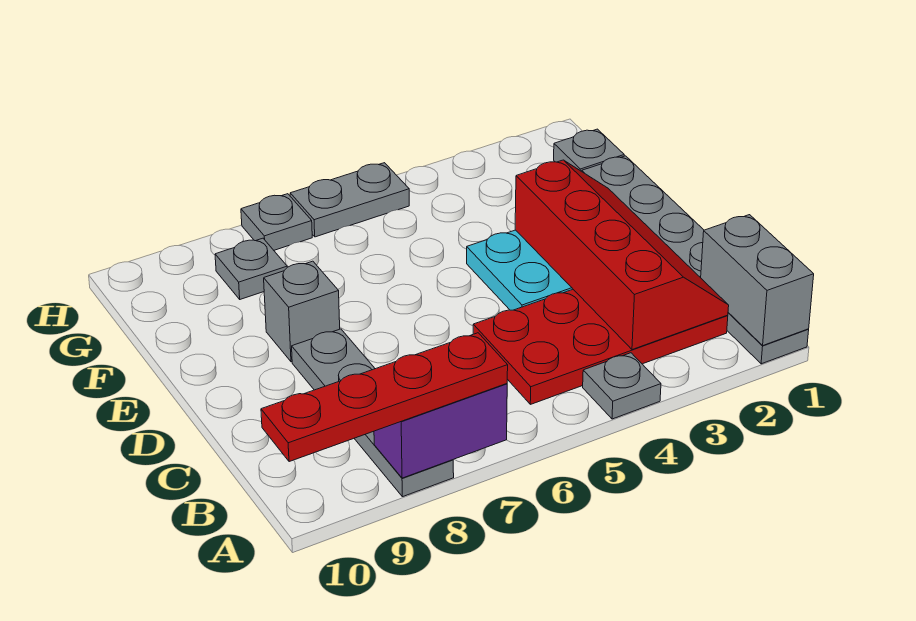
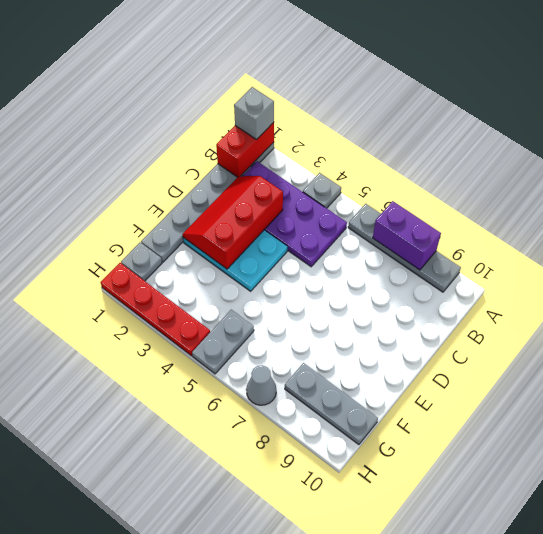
grey brick A1:B1 level 2 -> red brick A1:B1 level 2
red plate A7:A10 level 3 -> red plate H1:H4 level 1
grey plate A8:D8 level 1 -> grey plate A6:A9 level 1
red plate B2:C5 level 1 -> purple plate B2:C5 level 1
red slope B2:E3 level 2 top 3 -> red slope C2:E3 level 2 top 3
grey brick E8 level 1 -> grey brick A1 level 3
grey plate G8 level 1 -> grey plate G8:G10 level 1
grey plate H5:H6 level 1 -> grey plate G5:H5 level 1
grey plate H7 level 1 -> grey cone H7 level 1

